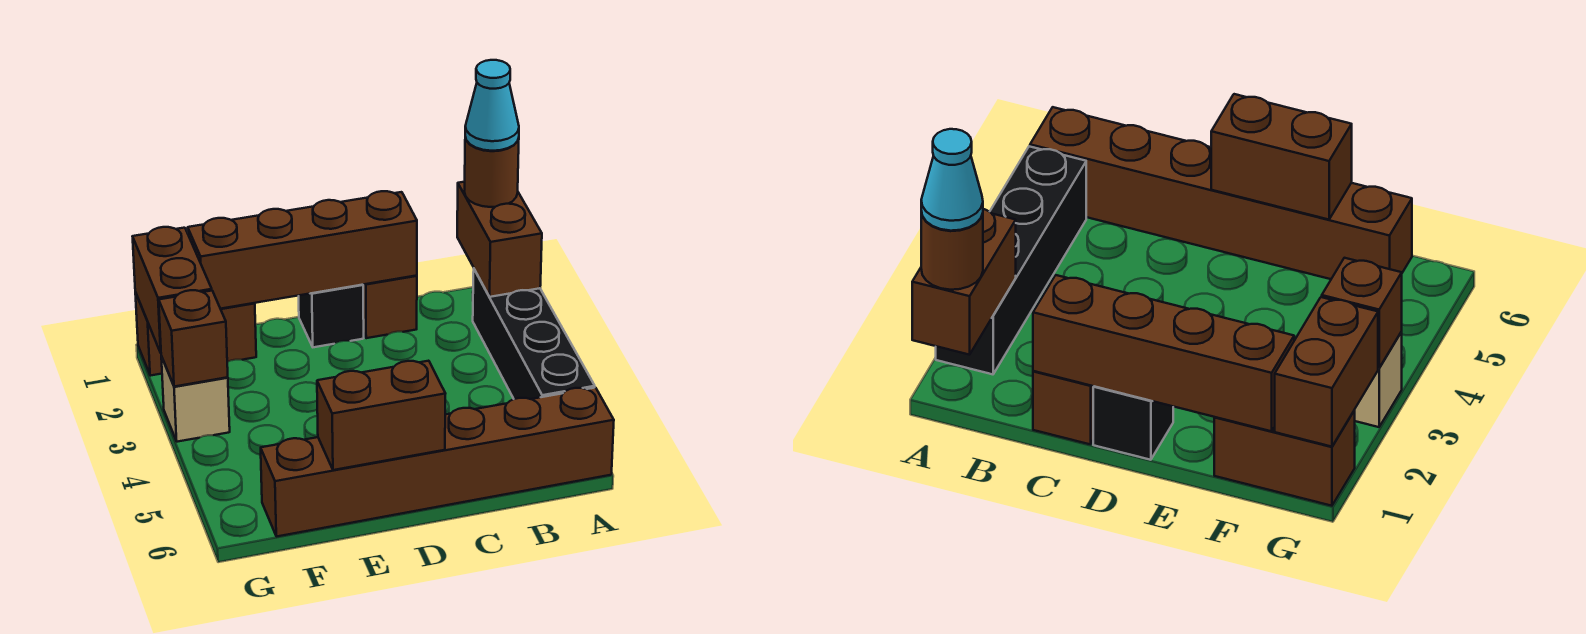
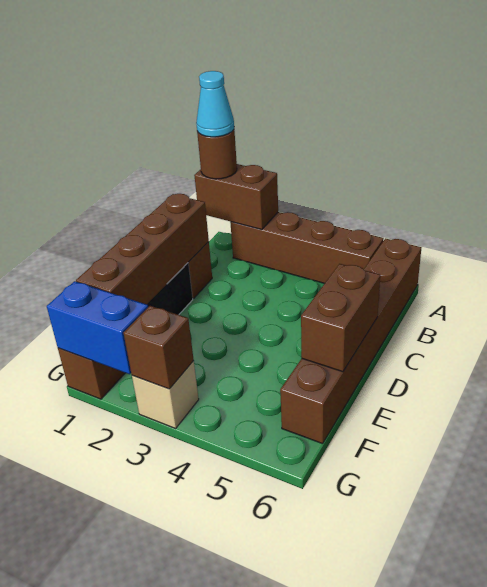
black brick A2:A5 level 1 -> brown brick A2:A5 level 1
brown brick G1:G2 level 2 -> blue brick G1:G2 level 2

